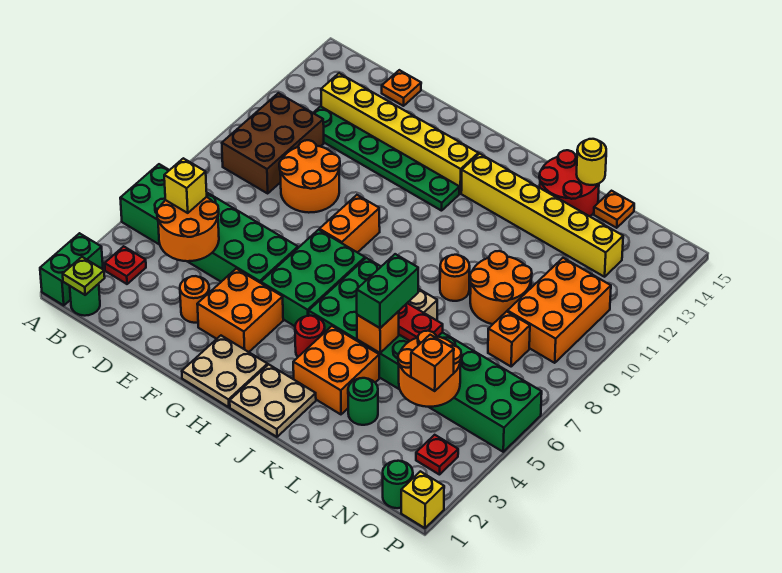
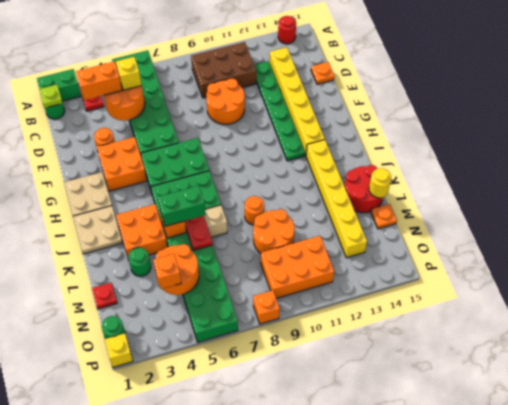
orange brick G8:G9 level 1 -> orange brick C3:C4 level 3
red round brick I4 level 1 -> red round brick A14 level 1
orange brick N8 level 1 -> orange brick P8 level 1
red plate O3 level 1 -> red plate M1 level 1

